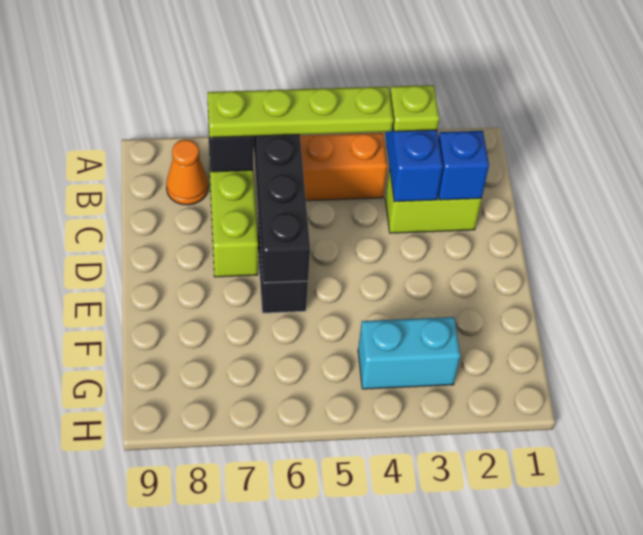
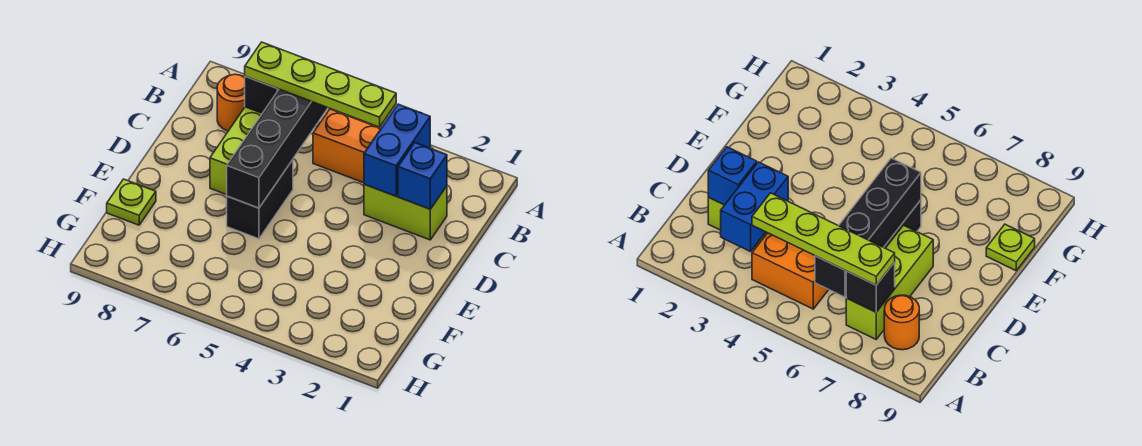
lime plate B3 level 3 -> lime plate F9 level 1
orange cone B8 level 1 -> orange round brick B8 level 1
cyan brick G3:G4 level 1 -> none

